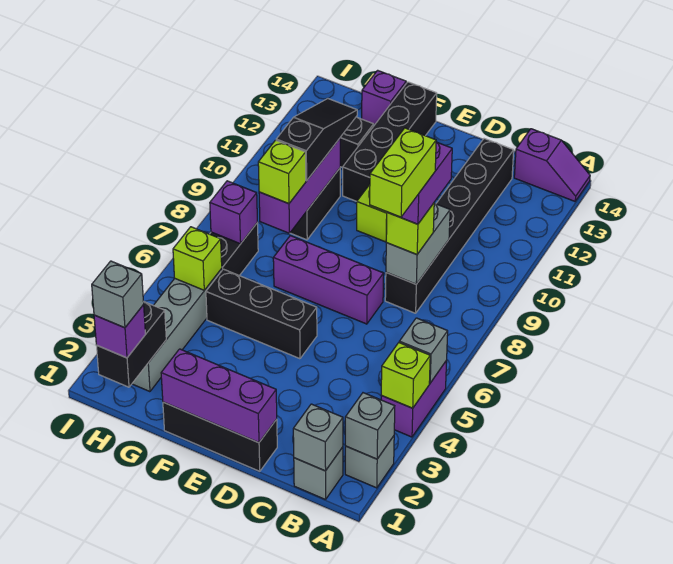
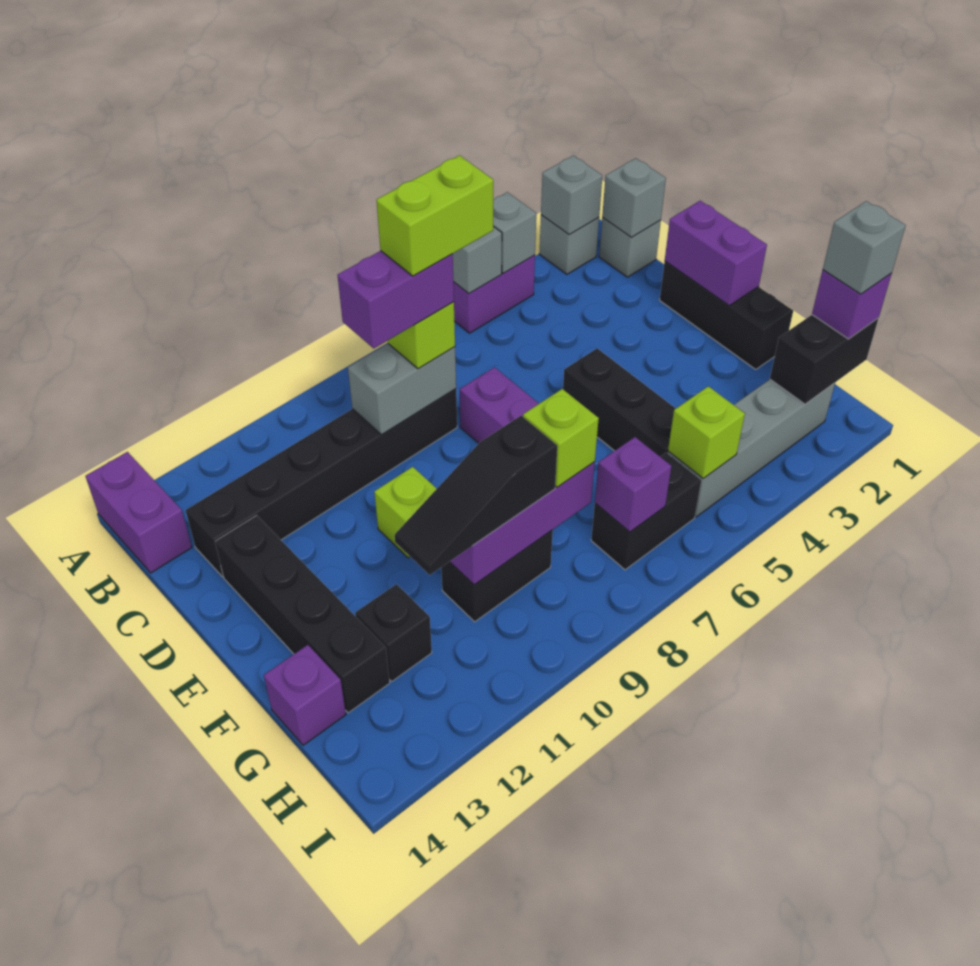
lime brick A4 level 2 -> grey brick A4 level 2
purple slope A14:B14 level 1 top B -> purple brick A14:B14 level 1
purple brick D1:F1 level 2 -> purple brick D1:E1 level 2
black brick F11:F14 level 1 -> black brick D13:G13 level 1

